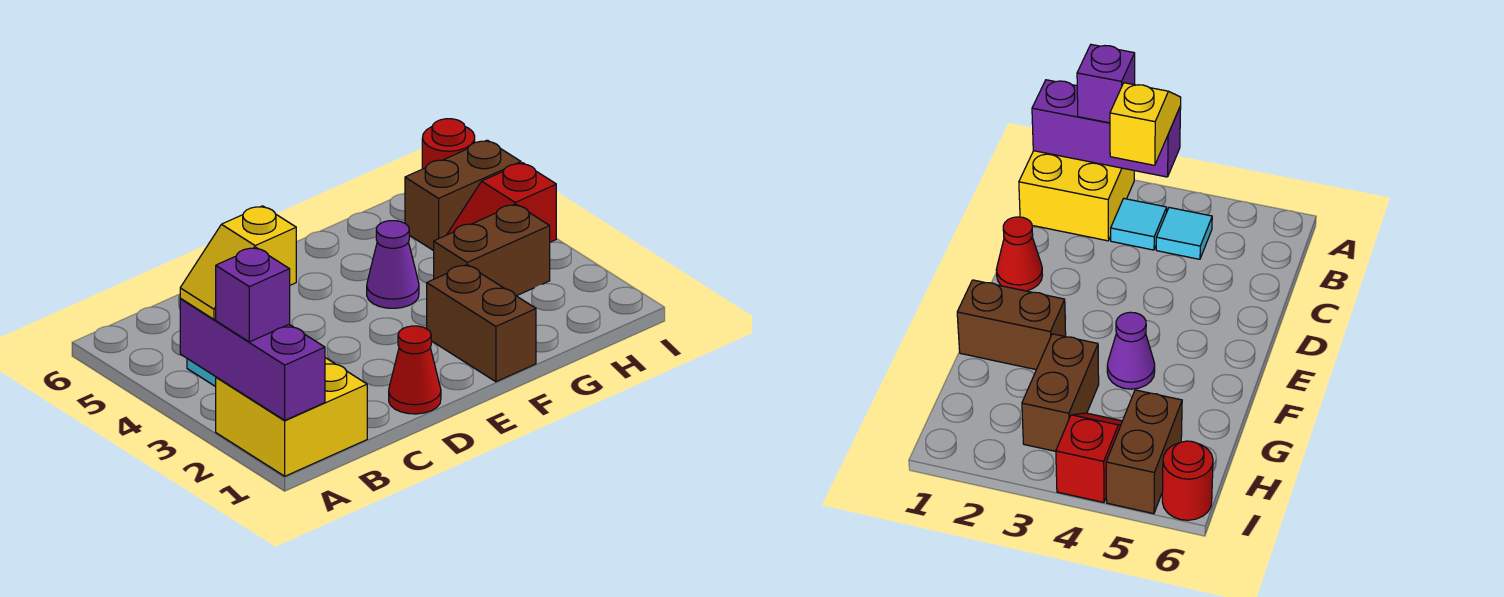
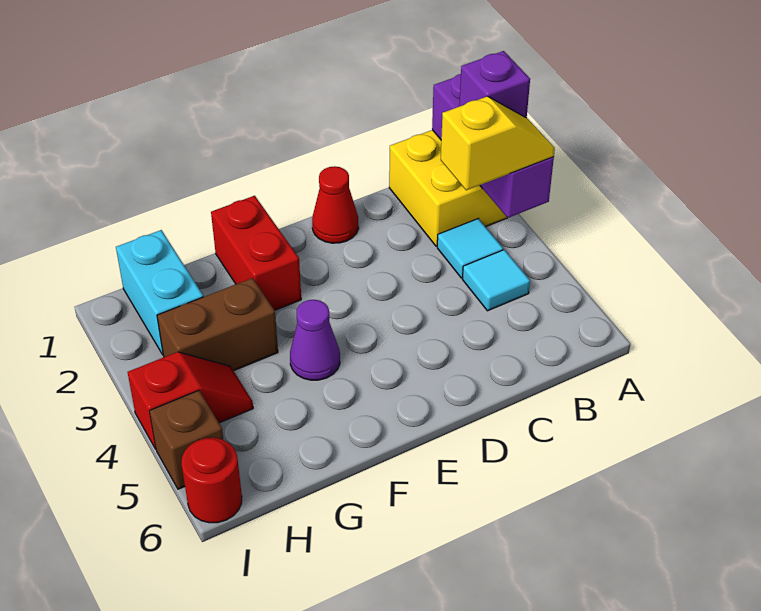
brown brick F1:F2 level 1 -> red brick F1:F2 level 1
none -> cyan brick H1:H2 level 1
brown brick H5:I5 level 1 -> brown brick I5 level 1

